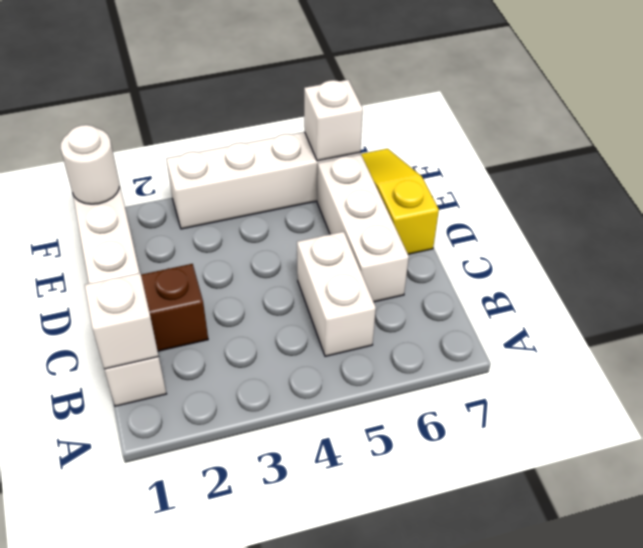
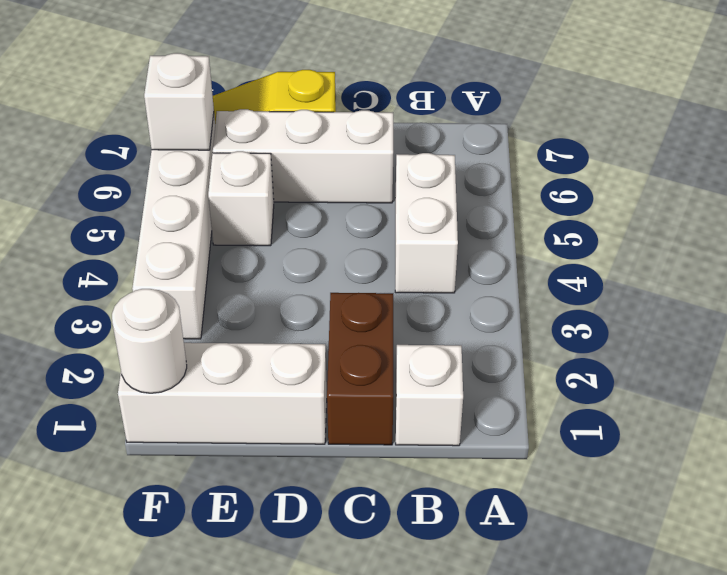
white brick B1 level 2 -> white brick E5 level 1
white brick B5:C5 level 1 -> white brick B4:B5 level 1

